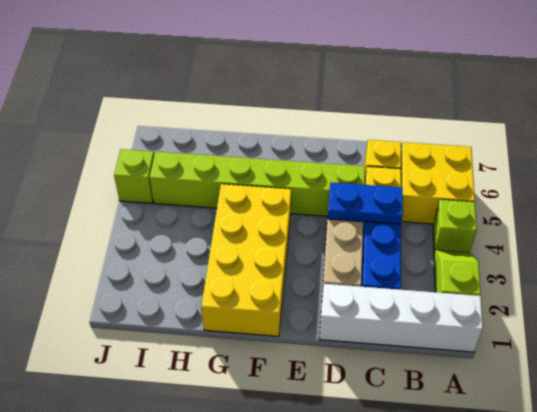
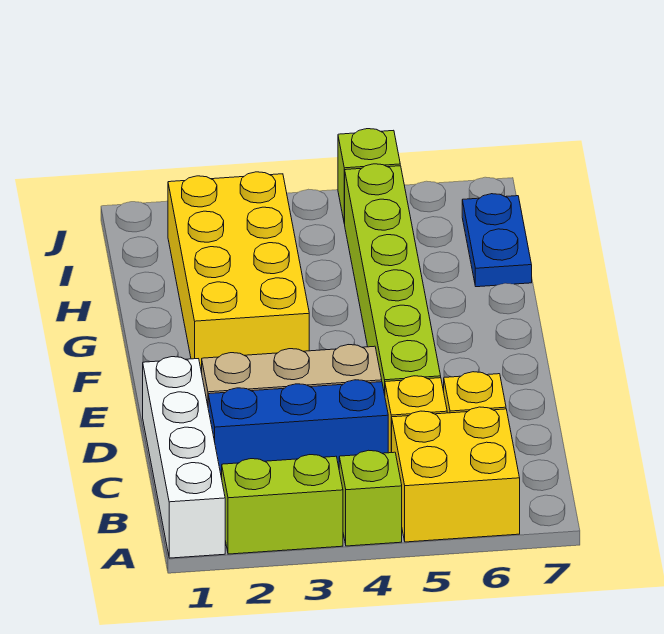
lime slope A2:A3 level 1 top 2 -> lime brick A2:A3 level 1
blue plate C4:D4 level 2 -> blue plate H7:I7 level 1
yellow brick F1:G4 level 1 -> yellow brick F2:I3 level 1

